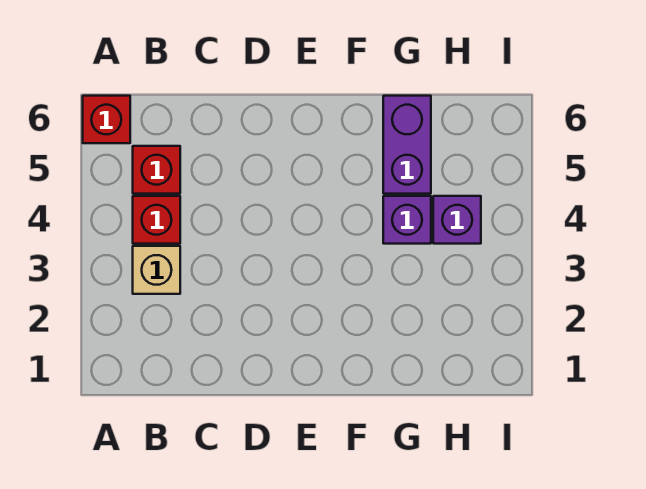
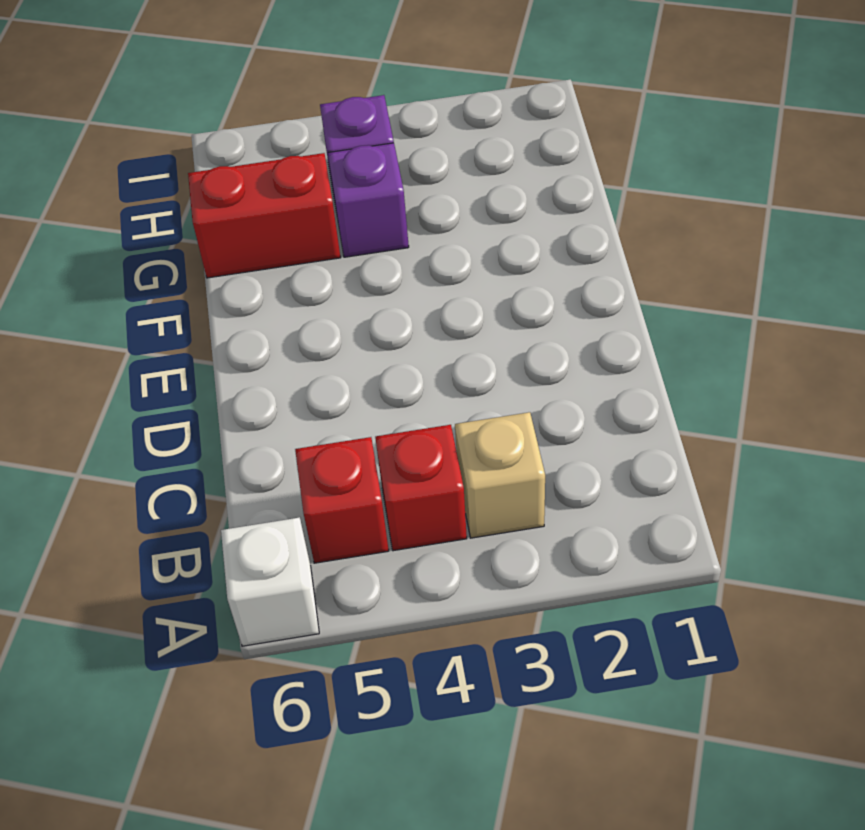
red brick A6 level 1 -> white brick A6 level 1
purple brick G5:G6 level 1 -> red brick G5:G6 level 1

